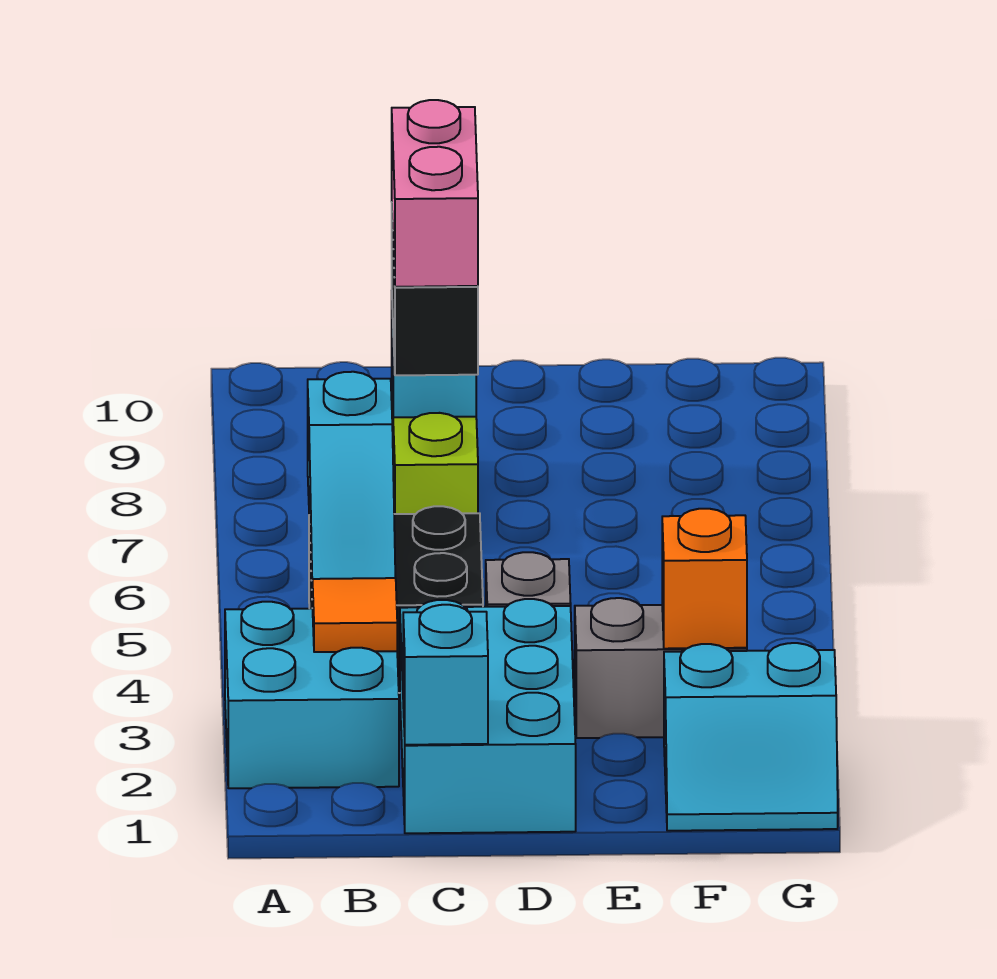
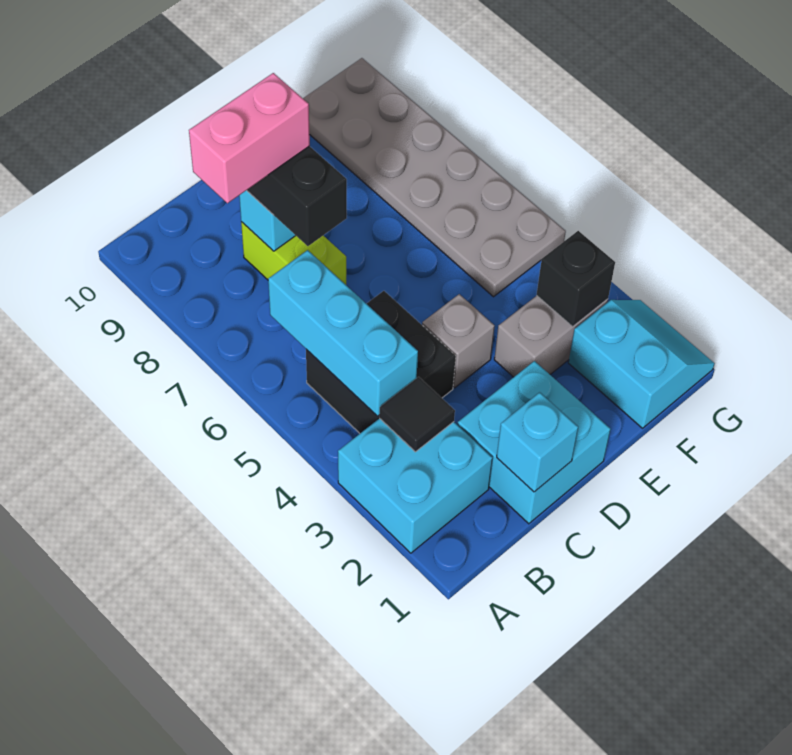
orange tile B3 level 2 -> black tile B3 level 2
cyan slope B4:B6 level 2 top 6 -> cyan brick B4:B6 level 2
cyan brick C1:D3 level 1 -> cyan brick C1:D2 level 1
pink brick C7:C8 level 4 -> pink brick B8:C8 level 4
cyan slope F1:G2 level 1 top 2 -> cyan slope F1:G2 level 1 top F
orange brick F3 level 2 -> black brick F3 level 2
none -> grey plate F5:G10 level 1

